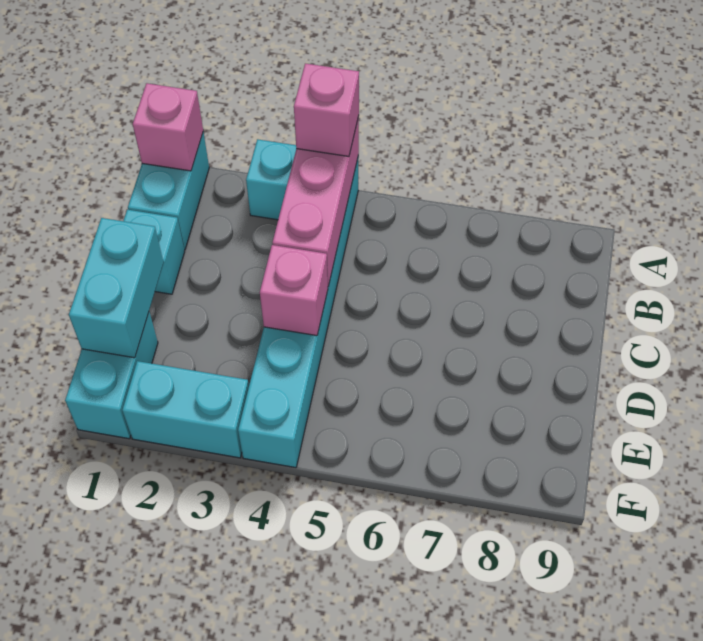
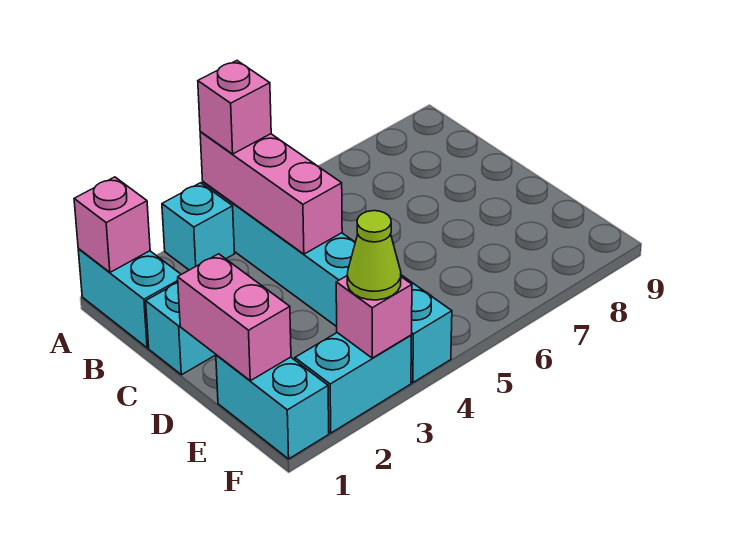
cyan brick D1:E1 level 2 -> pink brick D1:E1 level 2
pink brick D4 level 2 -> pink brick F3 level 2
none -> lime cone F3 level 3

